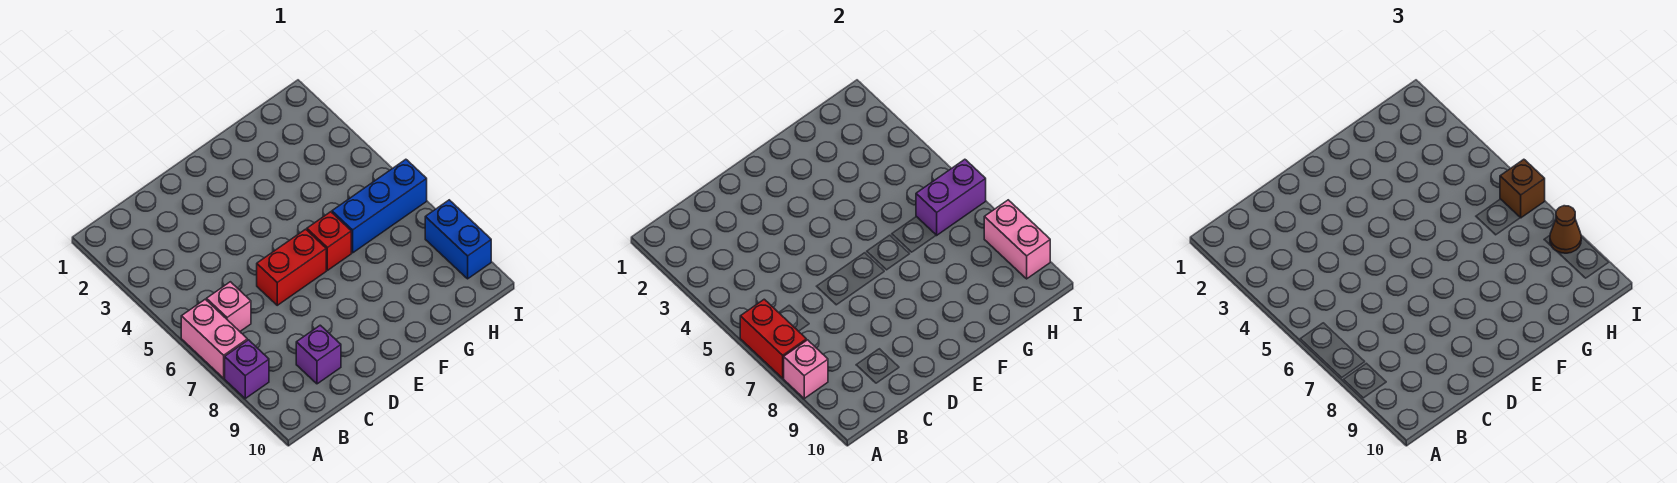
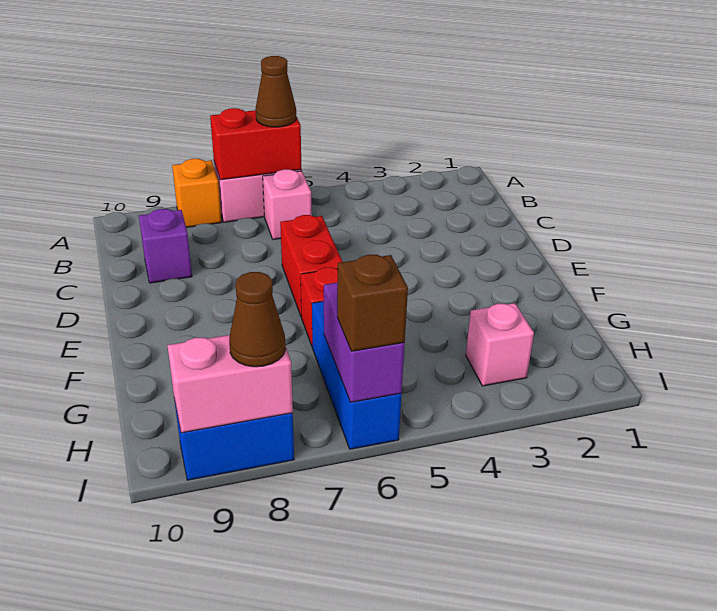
none -> brown cone A6 level 3
purple brick A8 level 1 -> orange brick A8 level 1
pink brick A8 level 2 -> pink brick H3 level 1

